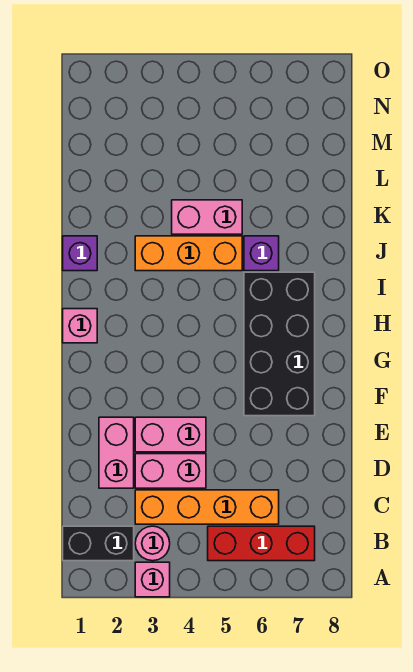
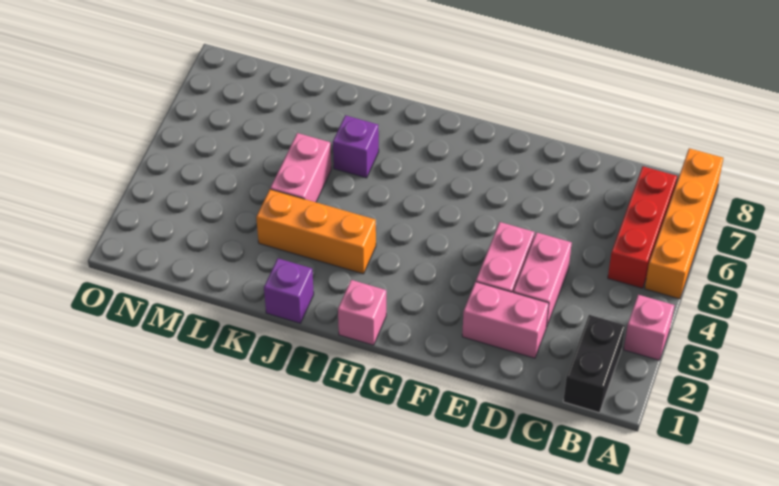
pink round brick B3 level 1 -> none
orange brick C3:C6 level 1 -> orange brick A5:A8 level 1
black brick F6:I7 level 1 -> none
orange brick J3:J5 level 1 -> orange brick I3:K3 level 1

